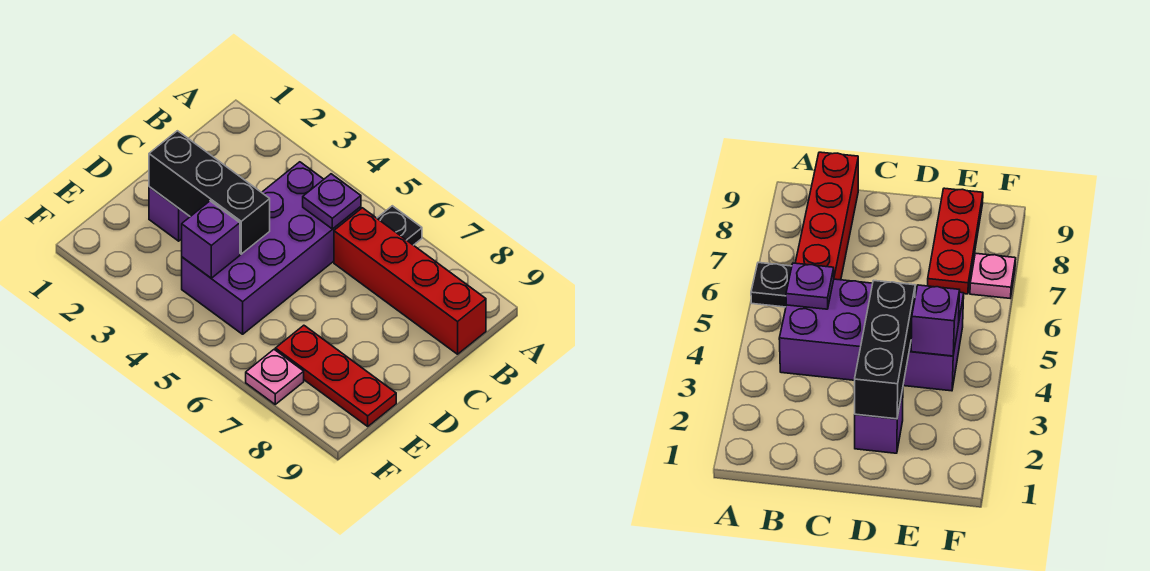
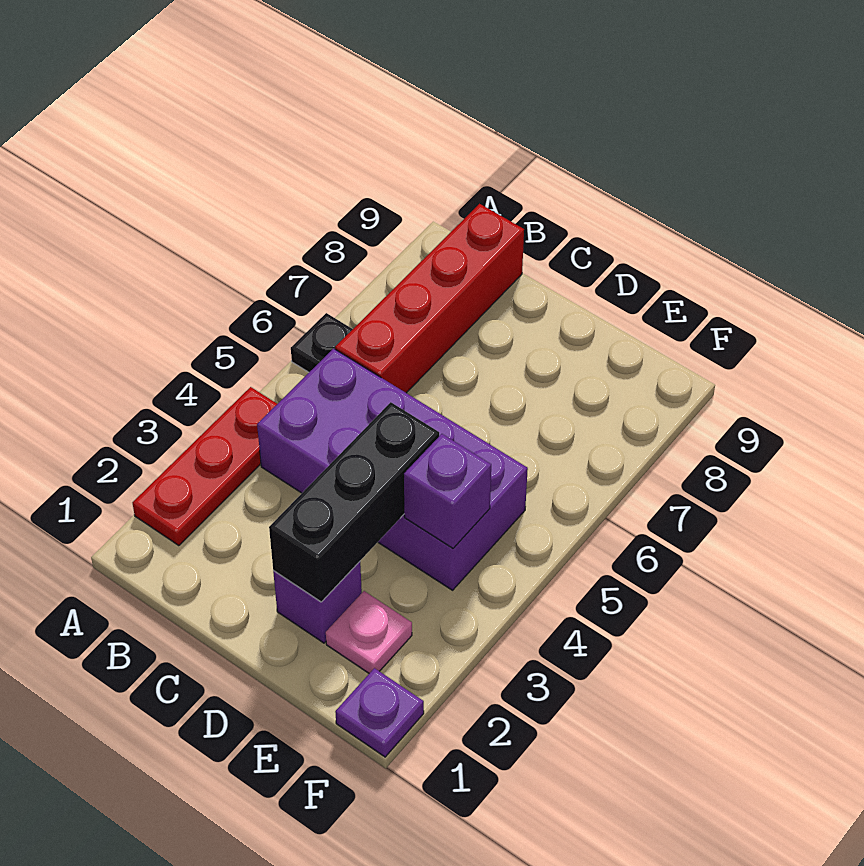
purple plate B5 level 2 -> purple plate F1 level 1
red plate E7:E9 level 1 -> red plate A2:A4 level 1
pink plate F7 level 1 -> pink plate E2 level 1

